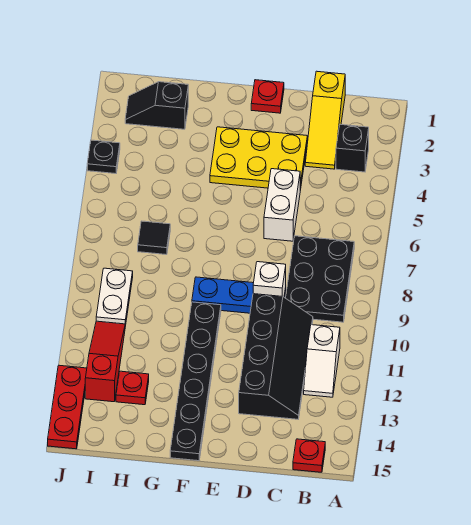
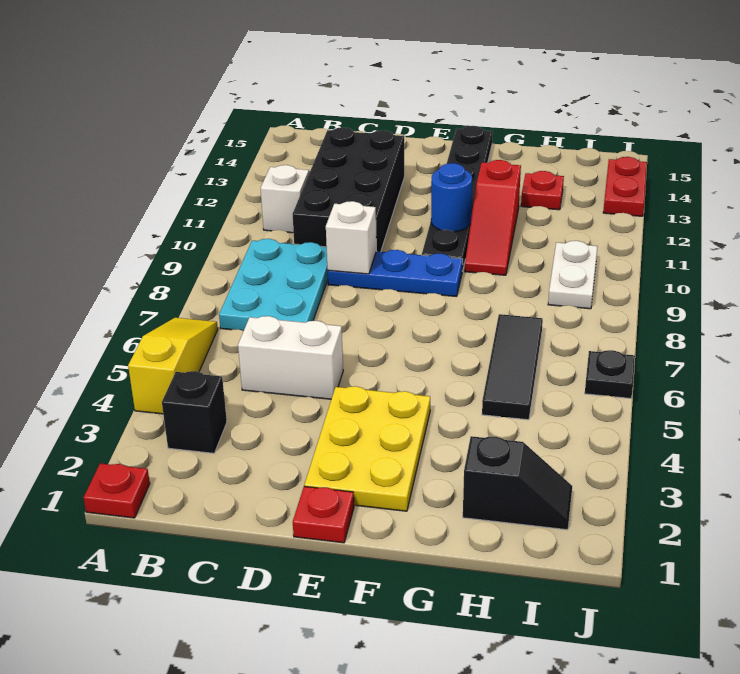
black plate B7:C9 level 1 -> cyan plate B7:C9 level 1
red plate B15 level 1 -> red plate A1 level 1
yellow slope C1:C3 level 1 top 1 -> yellow slope A4:A6 level 1 top 4
black slope C10:D13 level 1 top D -> black brick C10:D13 level 1
yellow plate D3:F4 level 1 -> yellow plate E2:F4 level 1
white brick D5:D6 level 1 -> white brick C5:D5 level 1
none -> blue round brick F11 level 2
black tile H7 level 1 -> black tile H5:H7 level 1
red slope I11:I13 level 1 top 13 -> red slope G10:G12 level 1 top 12
black plate J4 level 1 -> black plate J6 level 1
red plate J13:J15 level 1 -> red plate J13:J14 level 1

